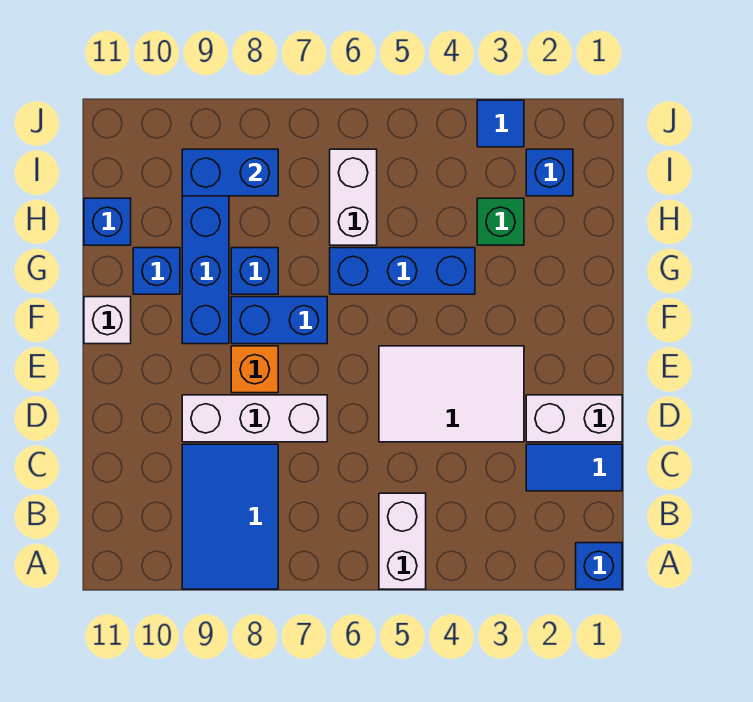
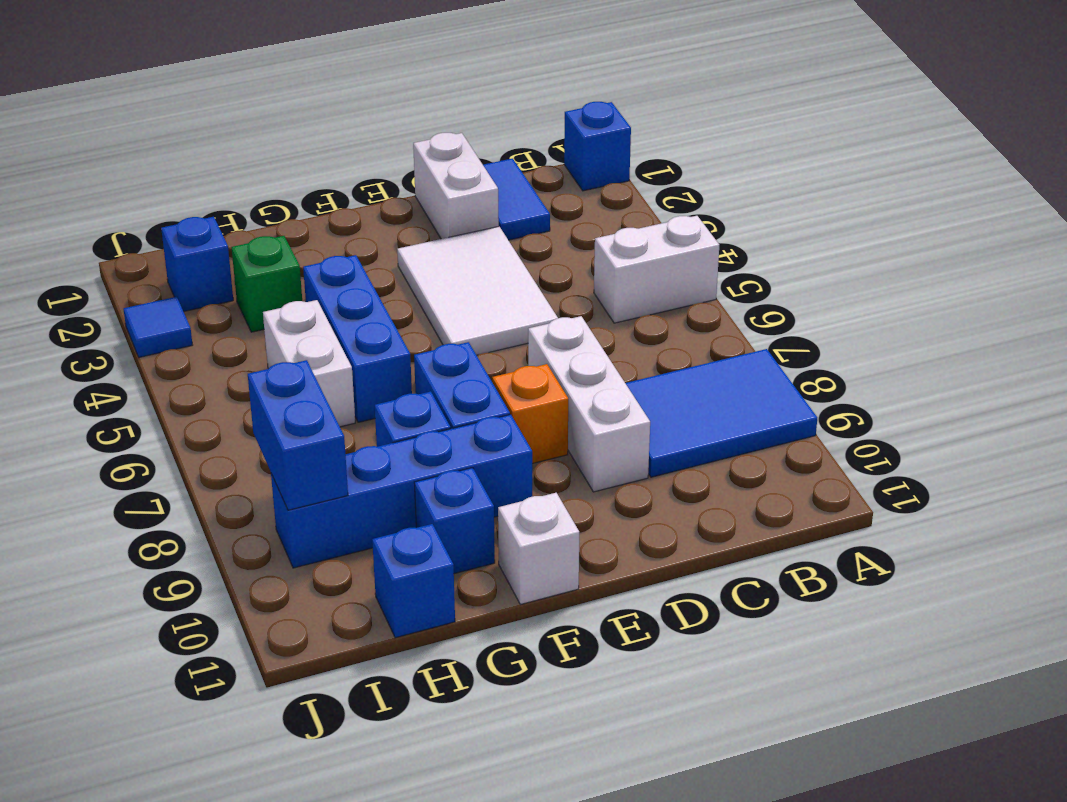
white brick H6:I6 level 1 -> white brick H5:H6 level 1

